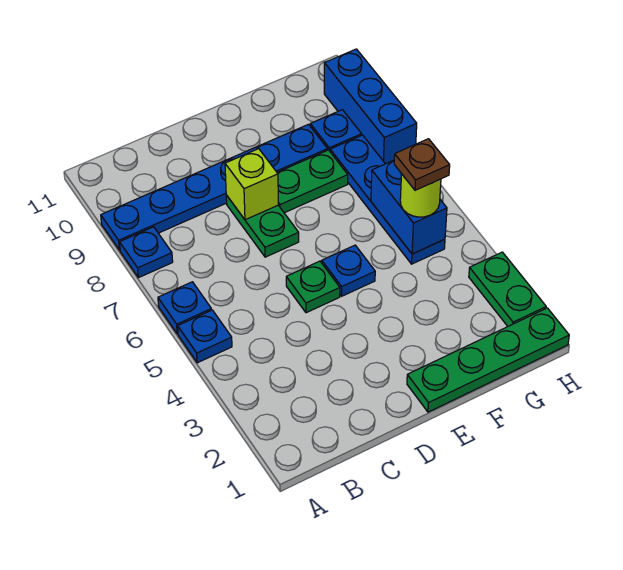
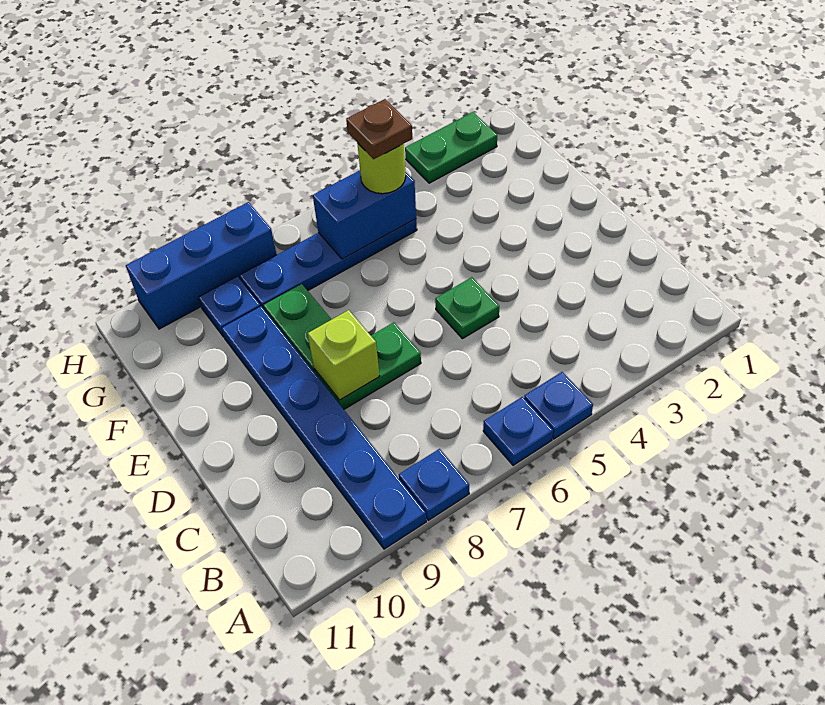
green plate E1:H1 level 1 -> none
blue plate E5 level 1 -> none

